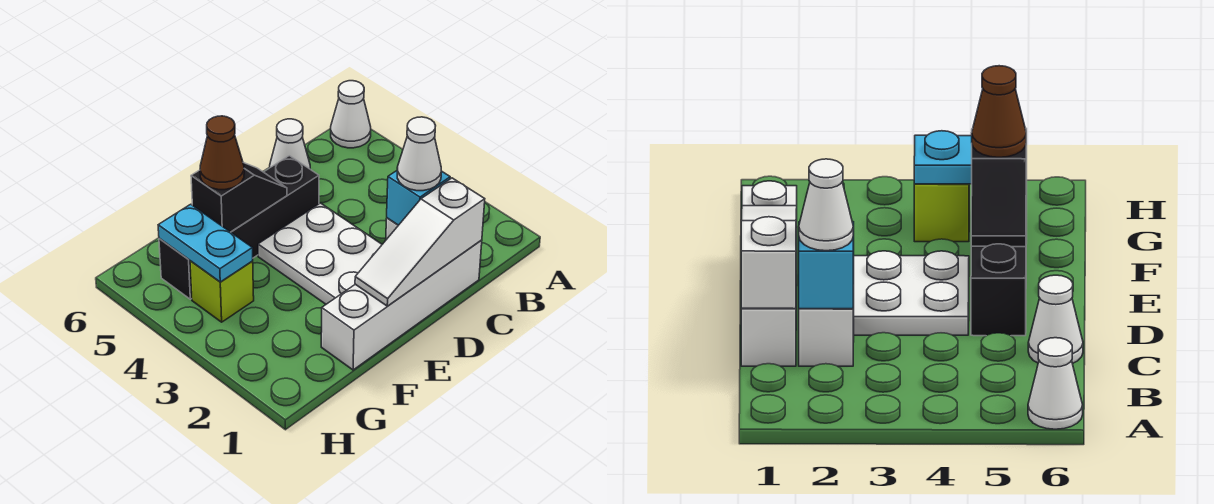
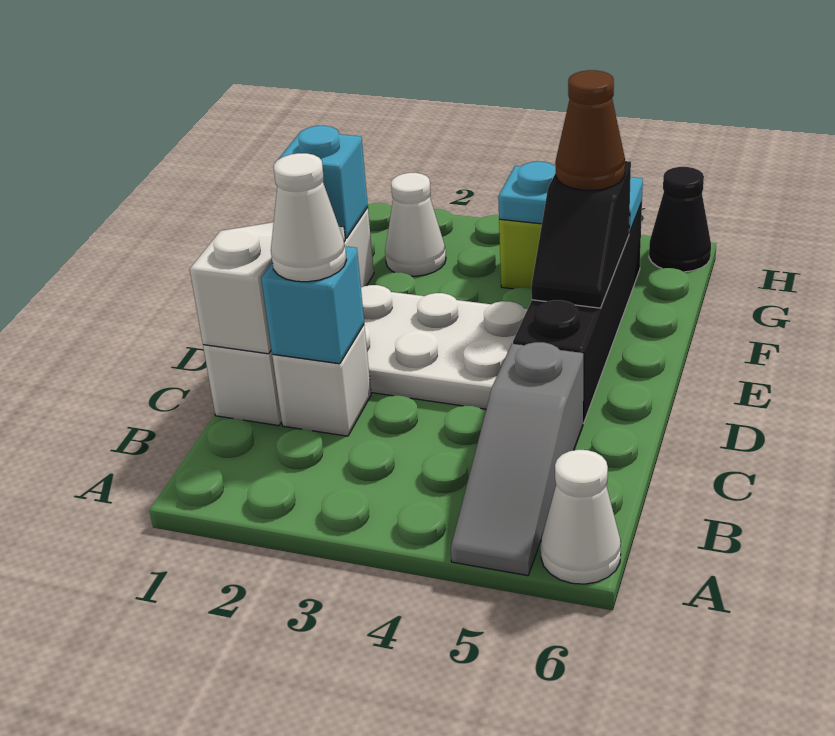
none -> grey slope A5:C5 level 1 top C
white cone C6 level 1 -> white cone G2 level 1
none -> cyan brick F1 level 2
none -> black cone H6 level 1

